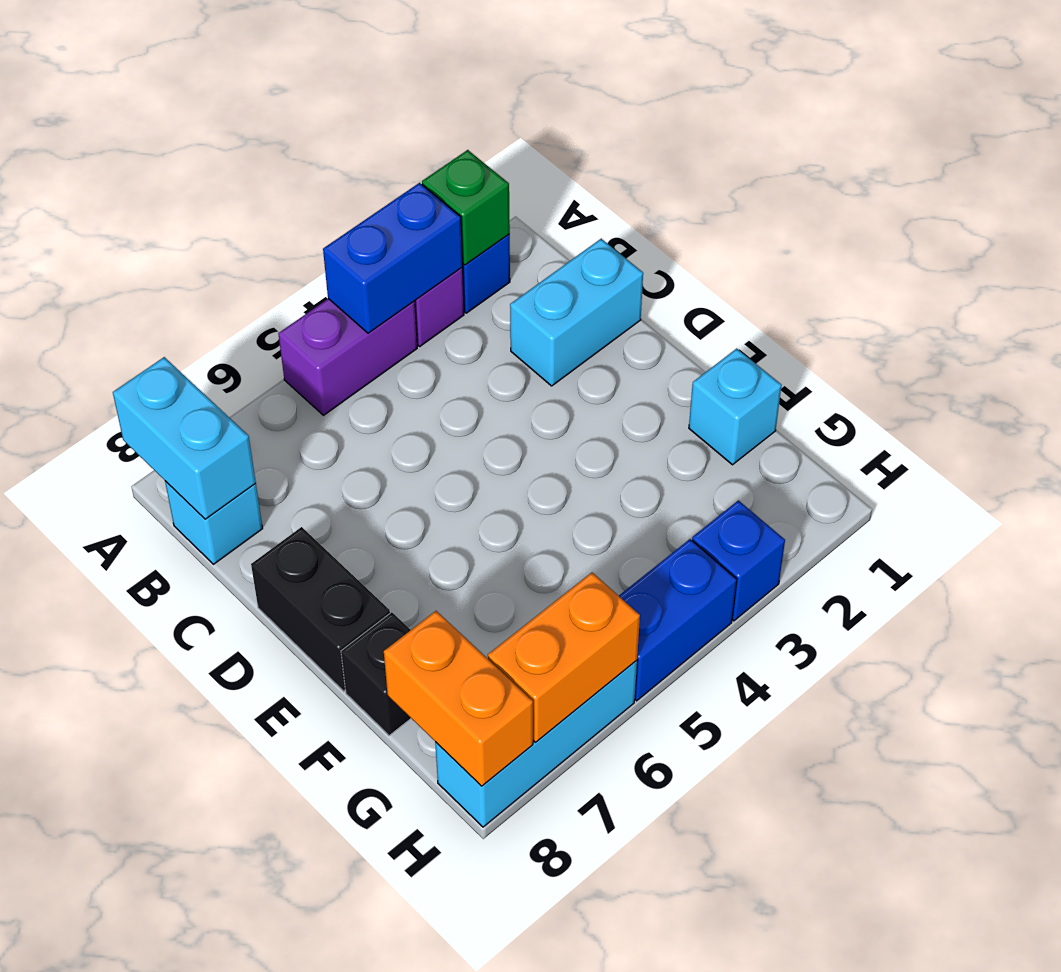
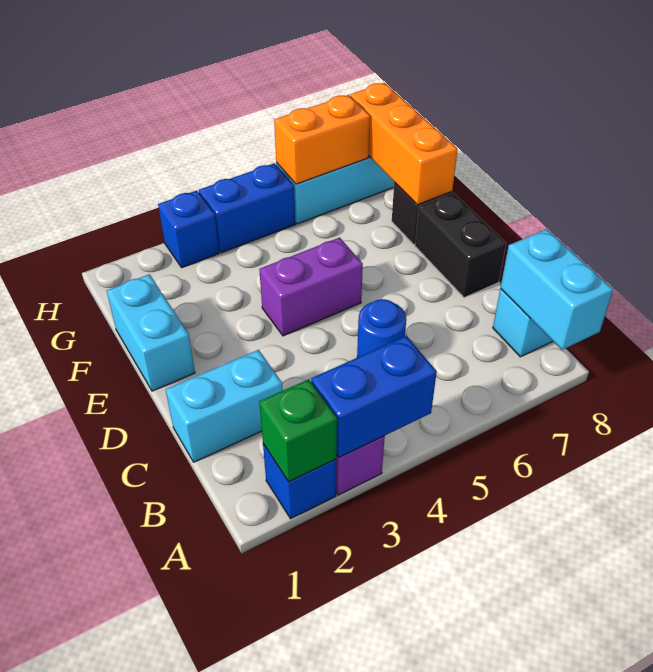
purple brick A4:A5 level 1 -> purple brick E4:E5 level 1
none -> blue round brick C5 level 1
cyan brick F1 level 1 -> cyan brick E1:F1 level 1
orange brick G8:H8 level 2 -> orange brick F8:H8 level 2

